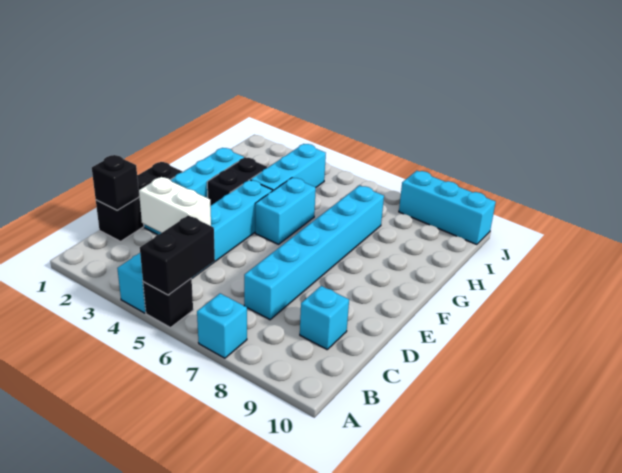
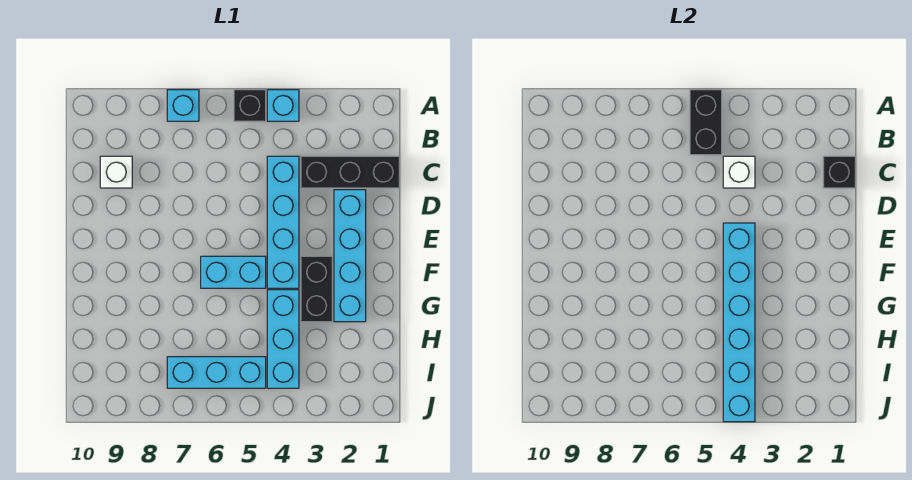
black brick C1:E1 level 1 -> black brick C1:C3 level 1
white brick C3:C4 level 2 -> white brick C4 level 2
cyan brick C7:H7 level 1 -> cyan brick E4:J4 level 2
cyan brick C9 level 1 -> white brick C9 level 1
cyan brick F5:G5 level 1 -> cyan brick F5:F6 level 1
cyan brick J8:J10 level 1 -> cyan brick I5:I7 level 1

